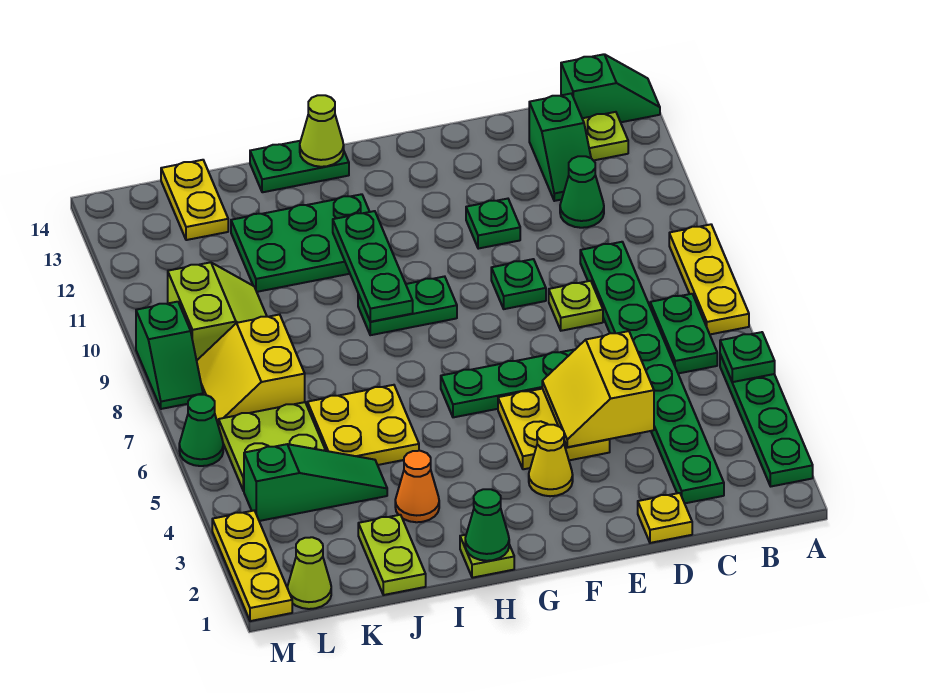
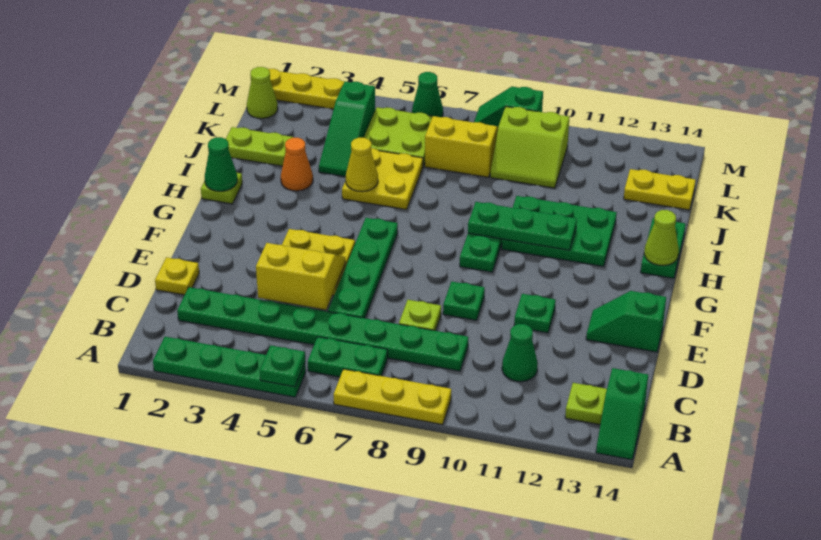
green slope C12:C13 level 1 top 13 -> green slope E13:E14 level 1 top 14
yellow cone F3 level 1 -> yellow cone I5 level 2
green plate H11:J12 level 1 -> green plate H10:I12 level 1

